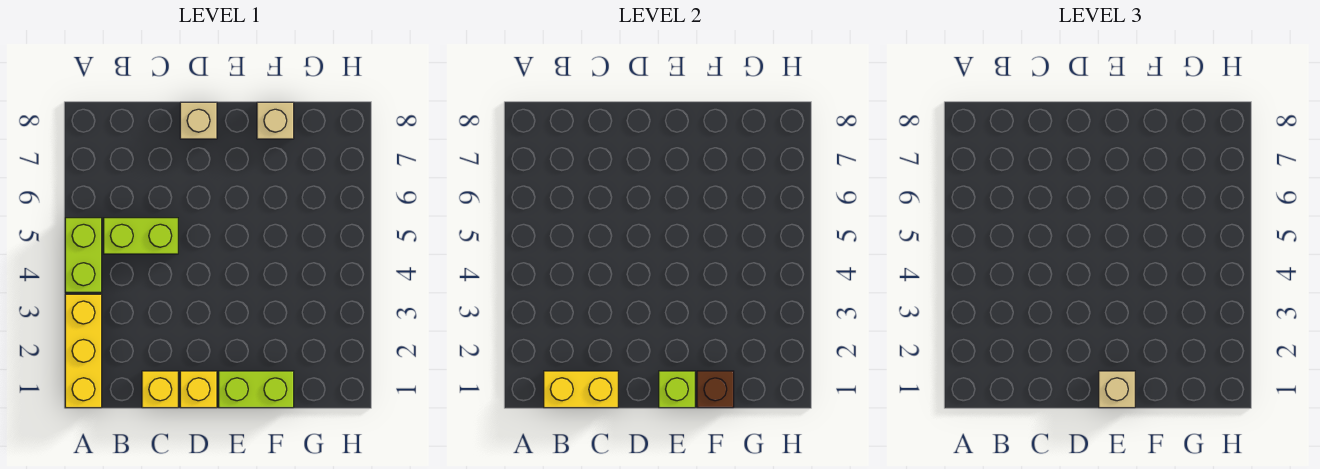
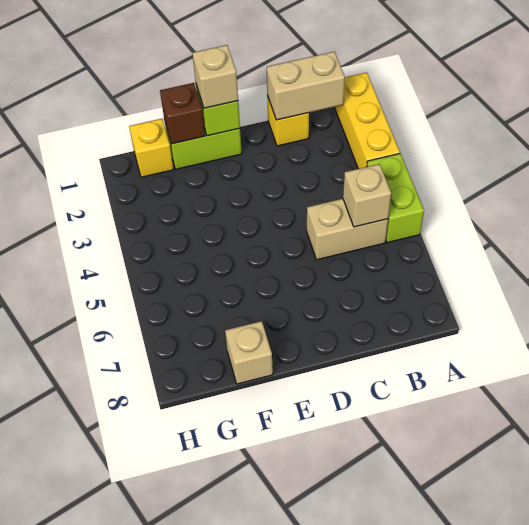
yellow brick B1:C1 level 2 -> tan brick B1:C1 level 2
lime brick B5:C5 level 1 -> tan brick B5:C5 level 1
yellow brick D1 level 1 -> yellow brick G1 level 1
tan brick D8 level 1 -> tan brick B5 level 2

